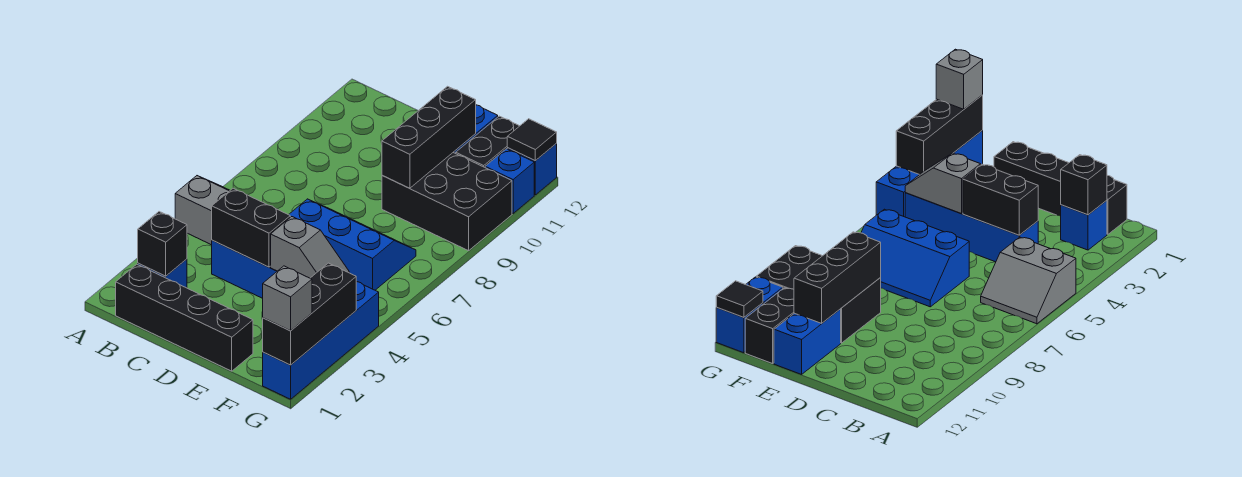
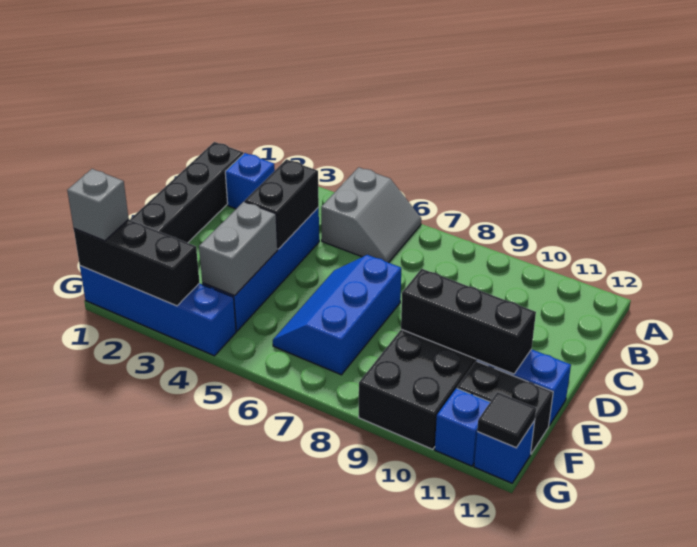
black brick B2 level 2 -> none
blue slope D6:F7 level 1 top 6 -> blue slope D6:F7 level 1 top 7
grey slope E4:F4 level 2 top E -> grey brick E4:F4 level 2

